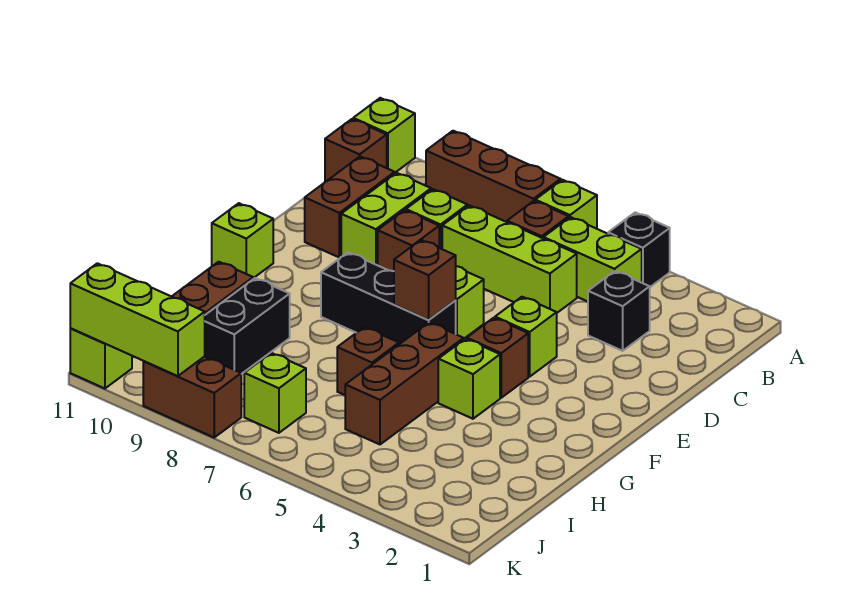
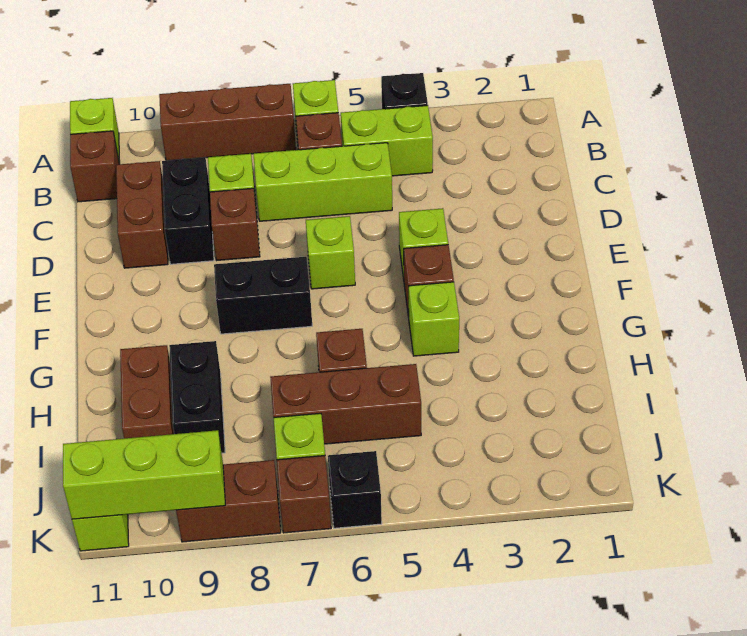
black brick C3 level 1 -> black brick K6 level 1
lime brick C9:D9 level 1 -> black brick C9:D9 level 1
black brick F6:F8 level 1 -> black brick F7:F8 level 1
brown brick F6 level 2 -> brown brick K7 level 1
lime brick F11 level 1 -> none
brown brick G5:I5 level 1 -> brown brick I5:I7 level 1

